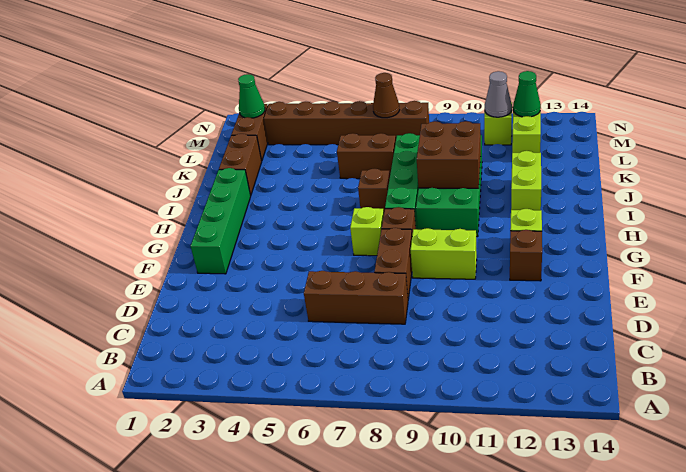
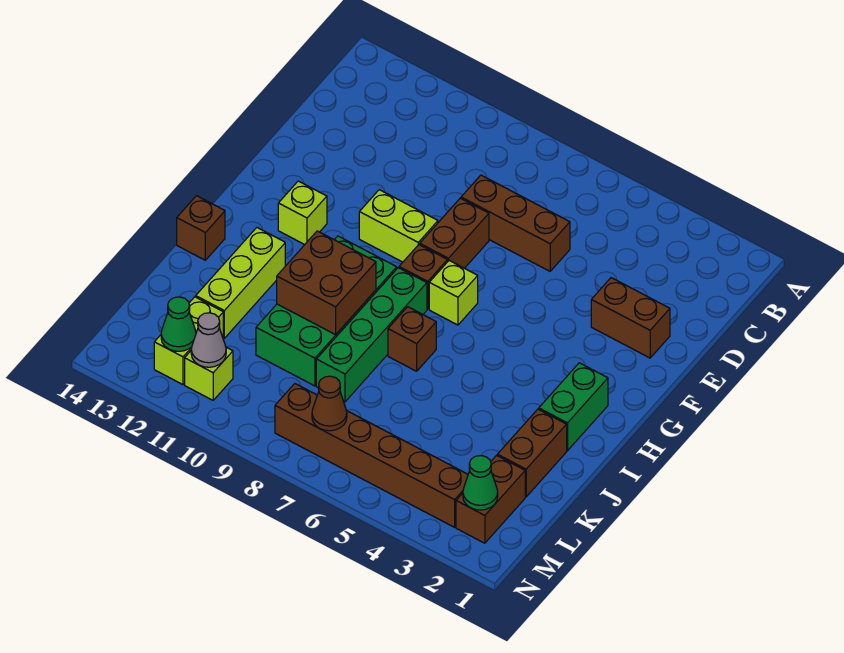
green brick F2:I2 level 1 -> green brick H2:I2 level 1
brown brick F12 level 1 -> brown brick I14 level 1
lime brick I12:J12 level 1 -> lime brick I12:K12 level 1
brown brick K6:K7 level 1 -> brown brick E2:E3 level 1

